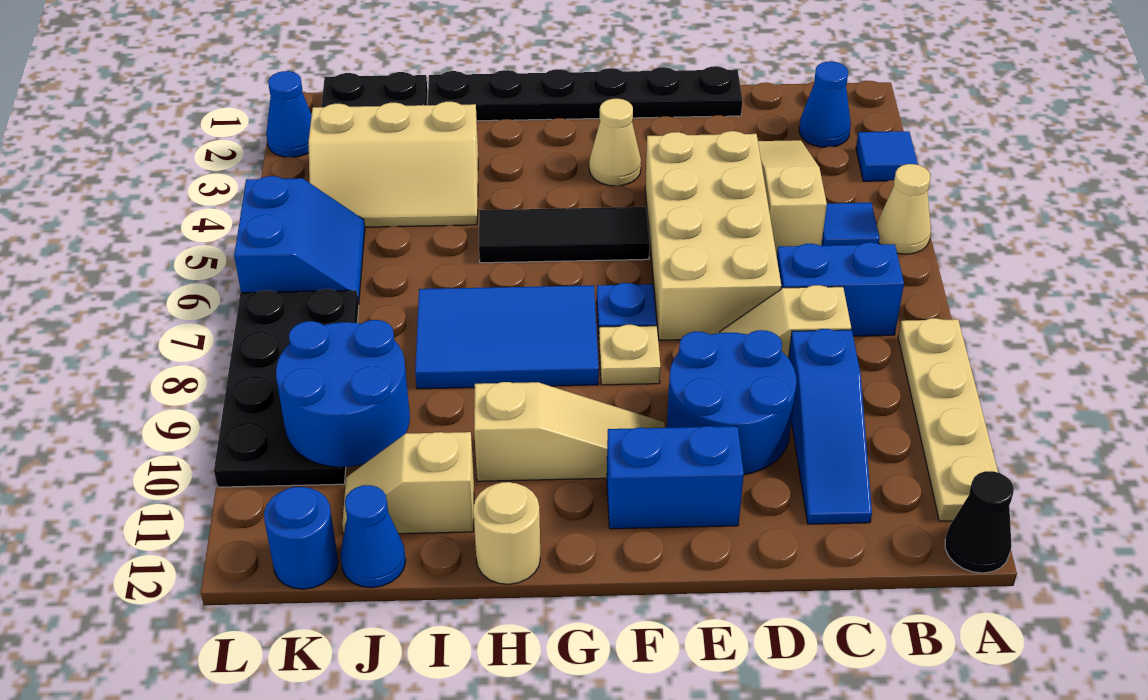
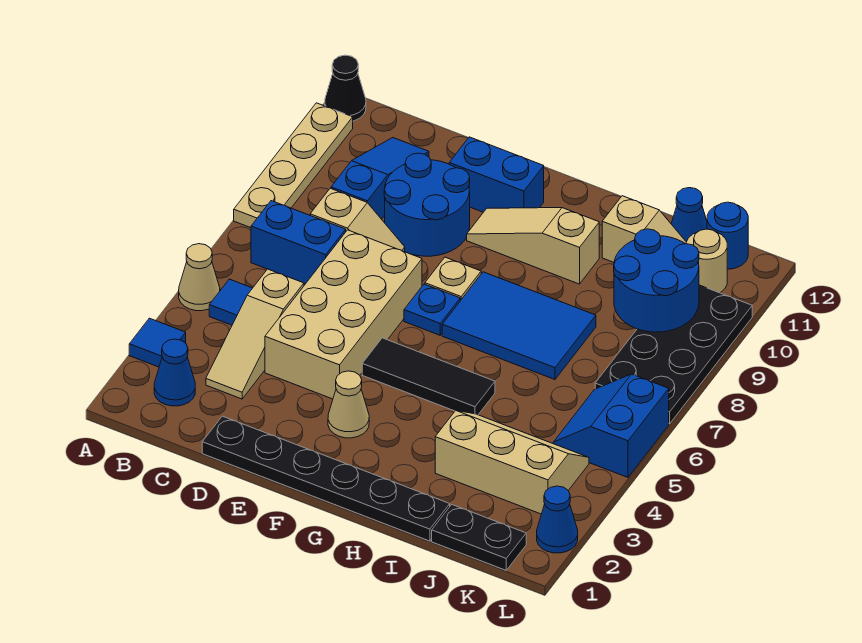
tan round brick H12 level 1 -> tan round brick K11 level 1

